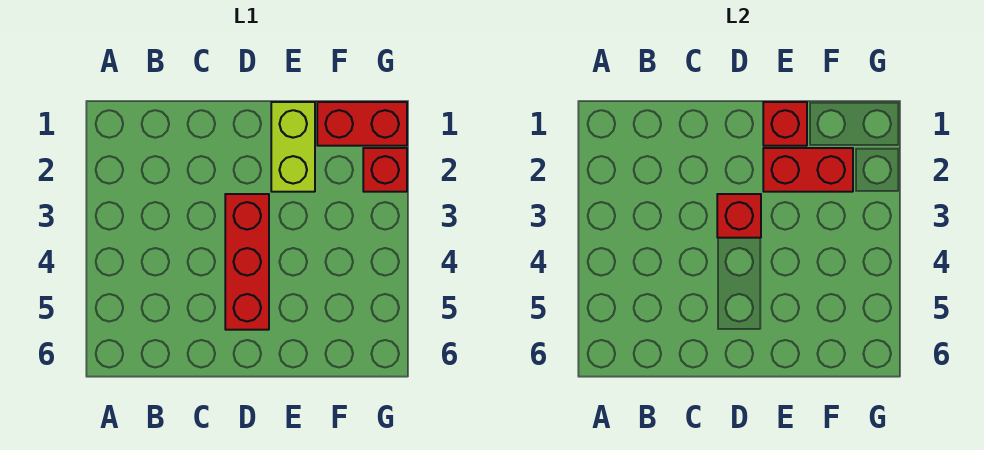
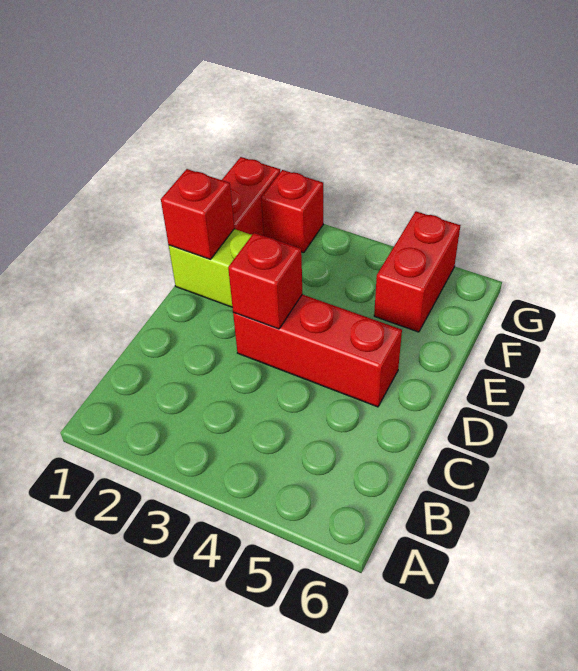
red brick E2:F2 level 2 -> red brick F5:G5 level 1

